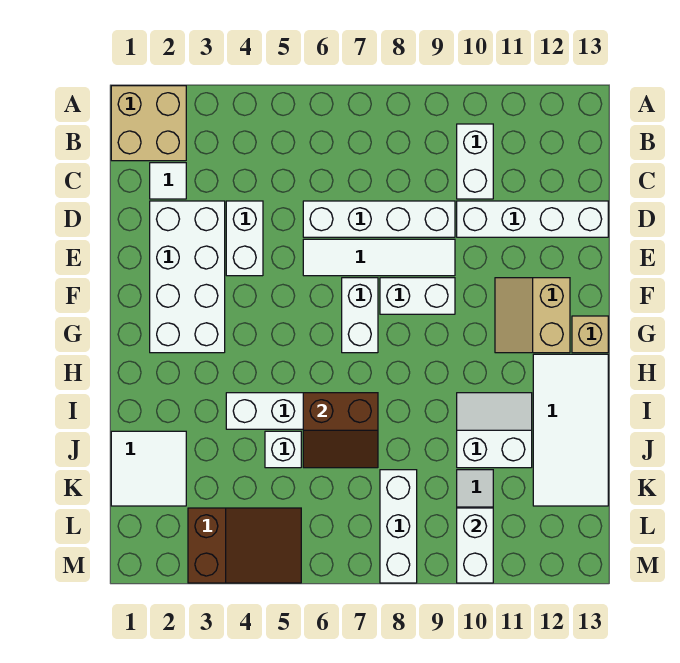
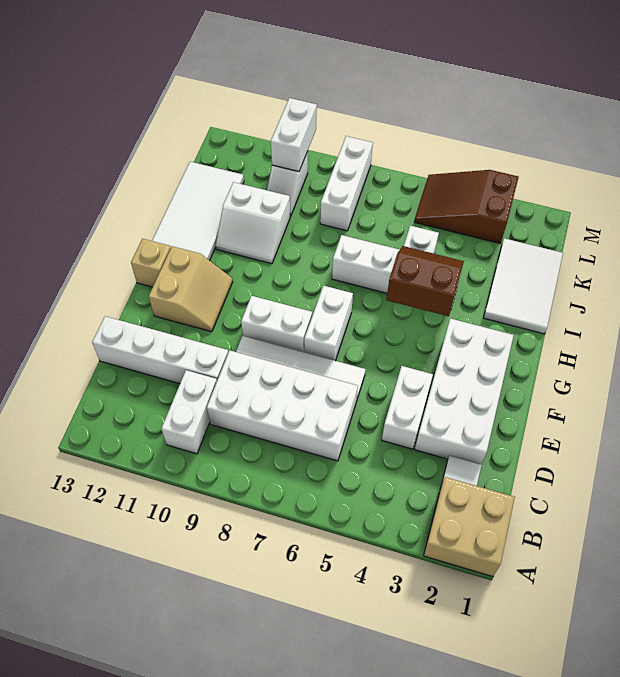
white brick D6:D9 level 1 -> white brick C6:D9 level 1
brown slope I6:J7 level 2 top I -> brown slope H4:I5 level 2 top H
white tile J1:K2 level 1 -> white tile I1:K2 level 1

